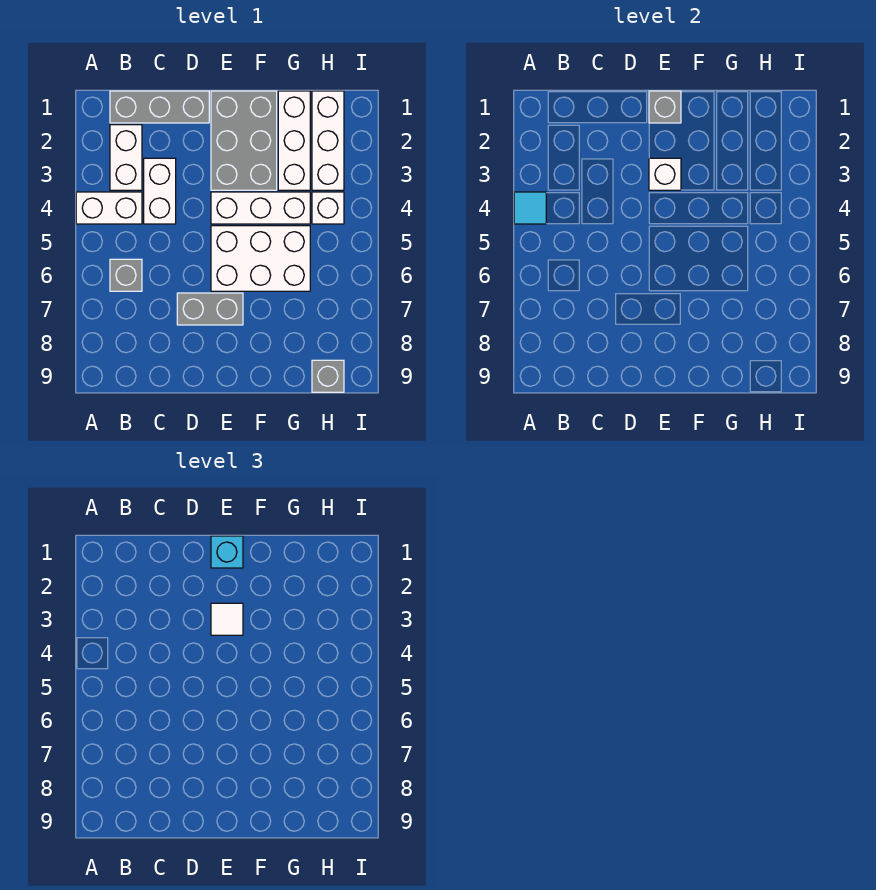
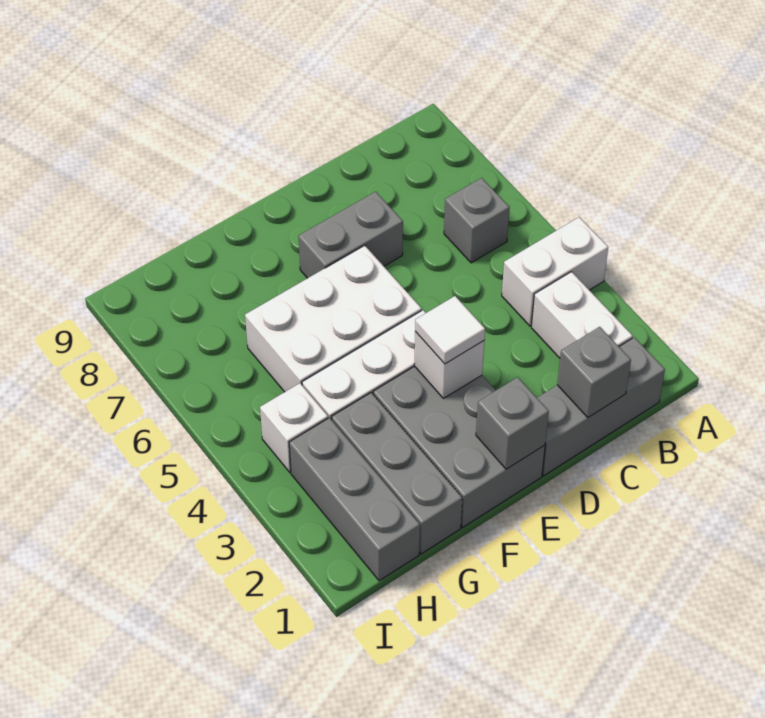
cyan tile A4 level 2 -> none
white brick C3:C4 level 1 -> none
cyan brick E1 level 3 -> none
white brick G1:G3 level 1 -> grey brick G1:G3 level 1
white brick H1:H3 level 1 -> grey brick H1:H3 level 1
grey brick H9 level 1 -> grey brick C1 level 2

